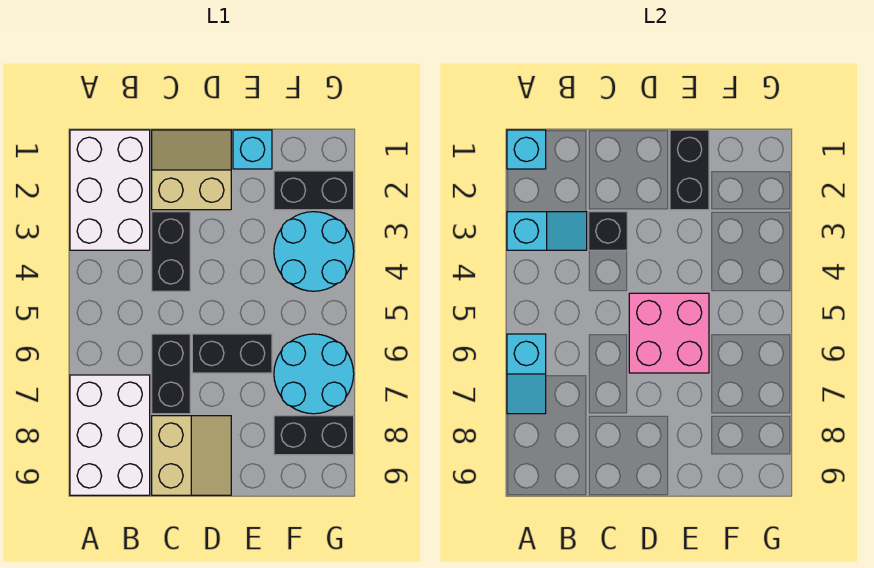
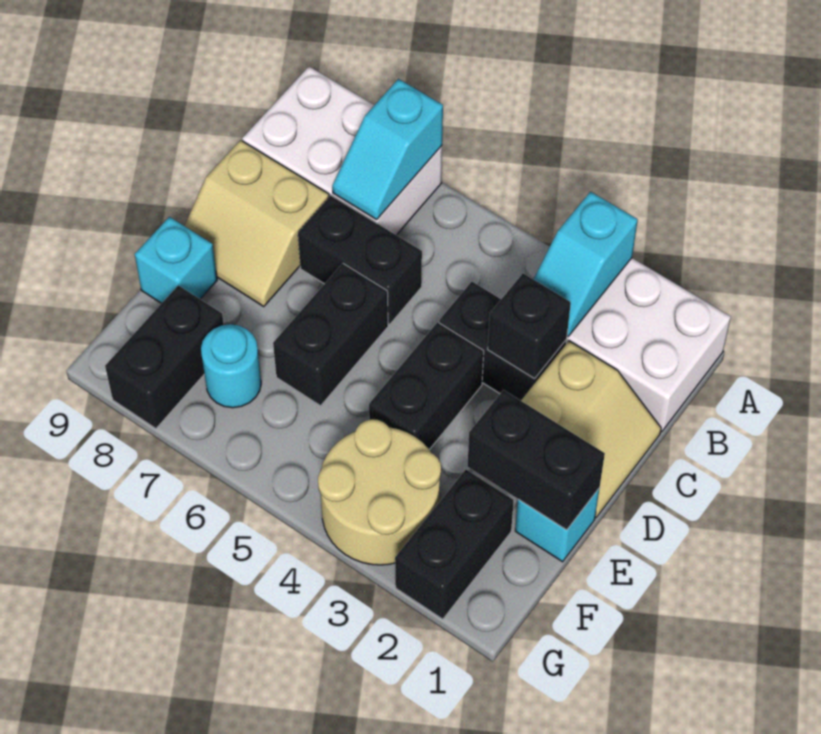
cyan brick A1 level 2 -> cyan brick E9 level 1
cyan slope A6:A7 level 2 top 6 -> cyan slope A7:B7 level 2 top A
none -> black brick D4:E4 level 1
pink brick D5:E6 level 2 -> none
cyan round brick F3:G4 level 1 -> tan round brick F3:G4 level 1
cyan round brick F6:G7 level 1 -> cyan round brick F7 level 1

